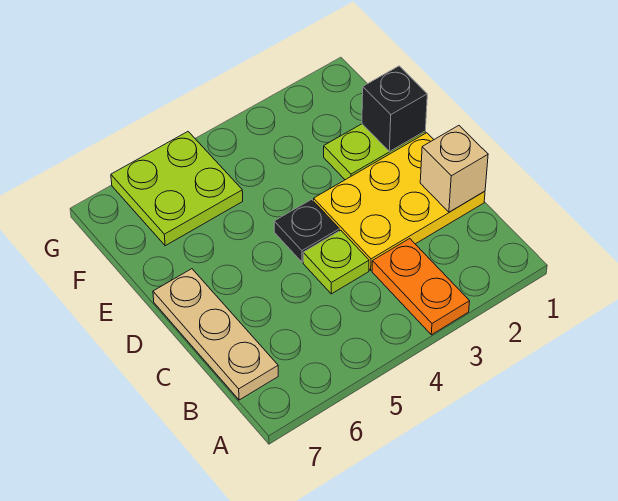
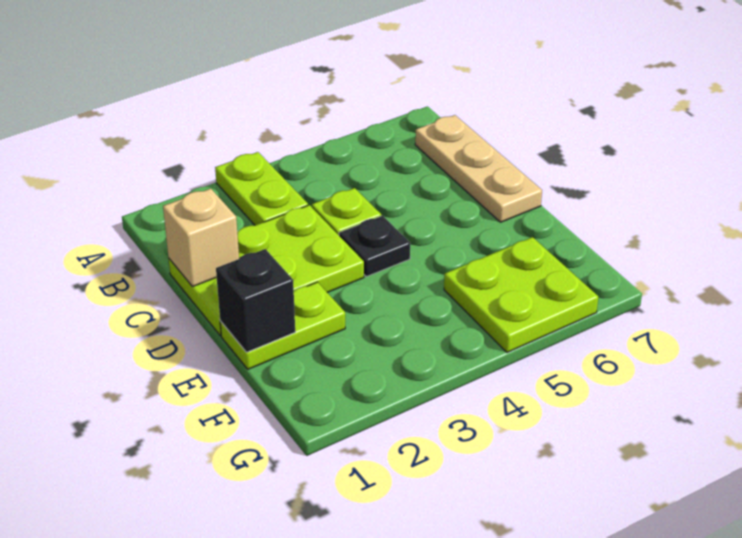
orange plate A3:B3 level 1 -> lime plate A3:B3 level 1
yellow plate C1:D3 level 1 -> lime plate C1:D3 level 1

